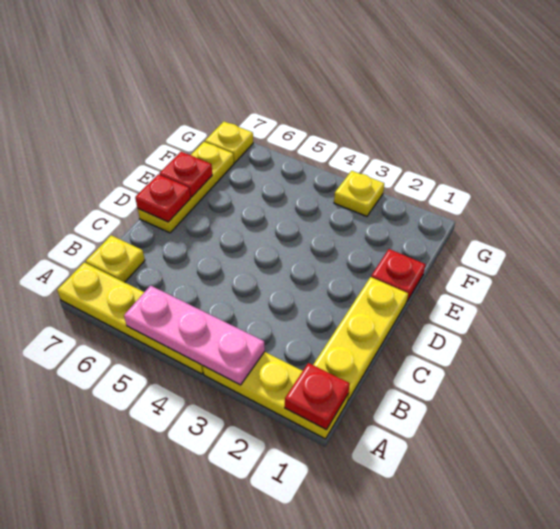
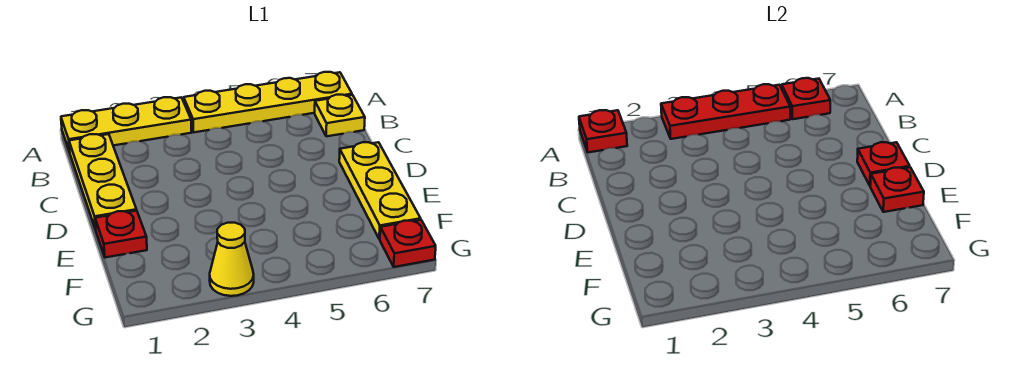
pink plate A3:A5 level 2 -> red plate A3:A5 level 2
none -> red plate A6 level 2
yellow plate G3 level 1 -> yellow cone G3 level 1
yellow plate G7 level 1 -> red plate G7 level 1

